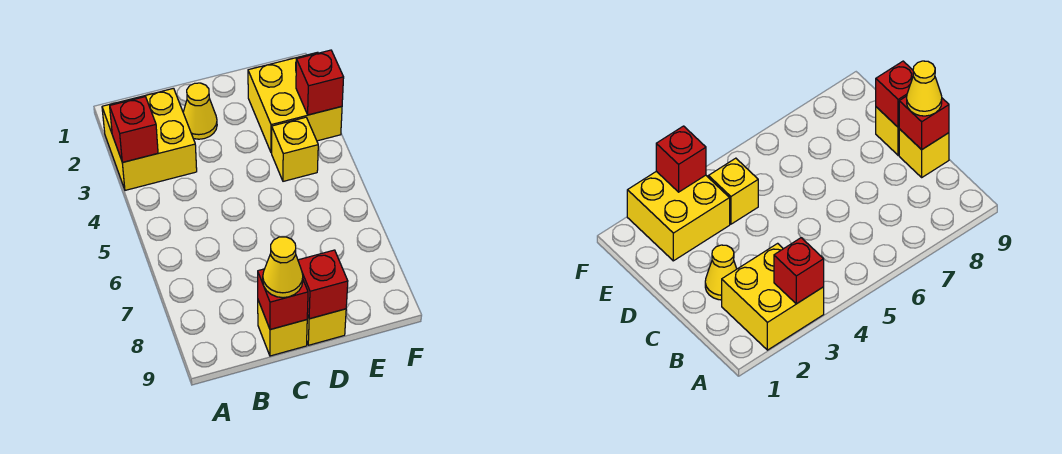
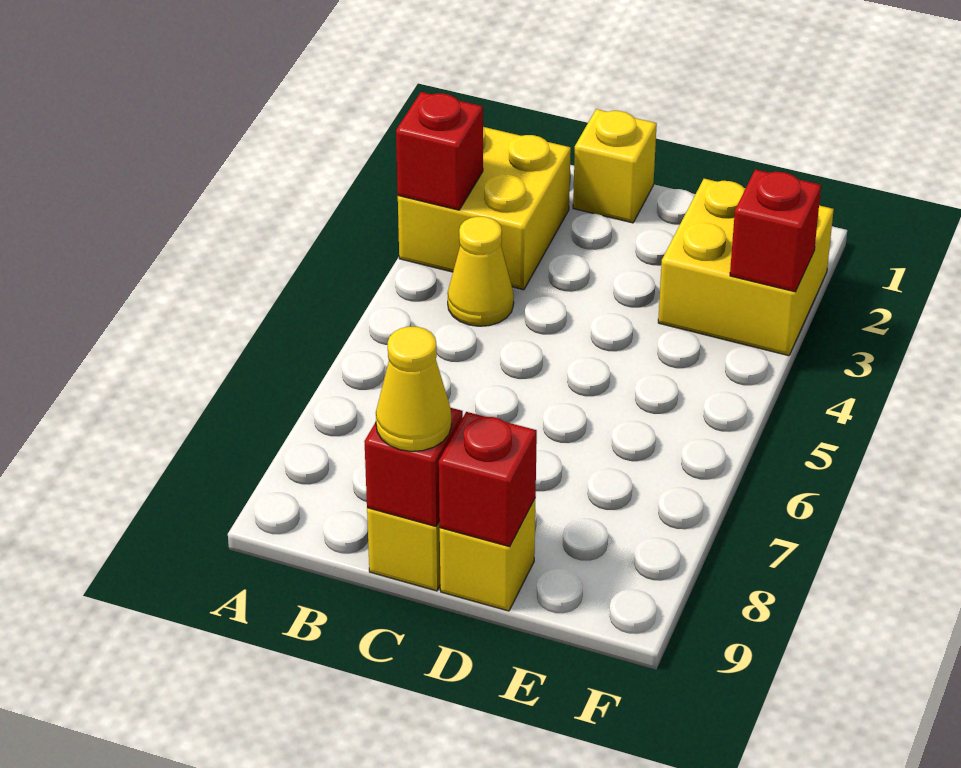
yellow cone C2 level 1 -> yellow cone B4 level 1
yellow brick E4 level 1 -> yellow brick C1 level 1

